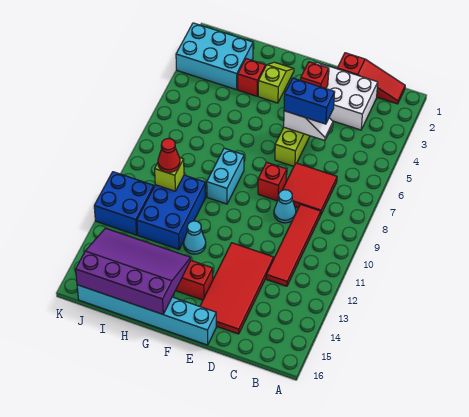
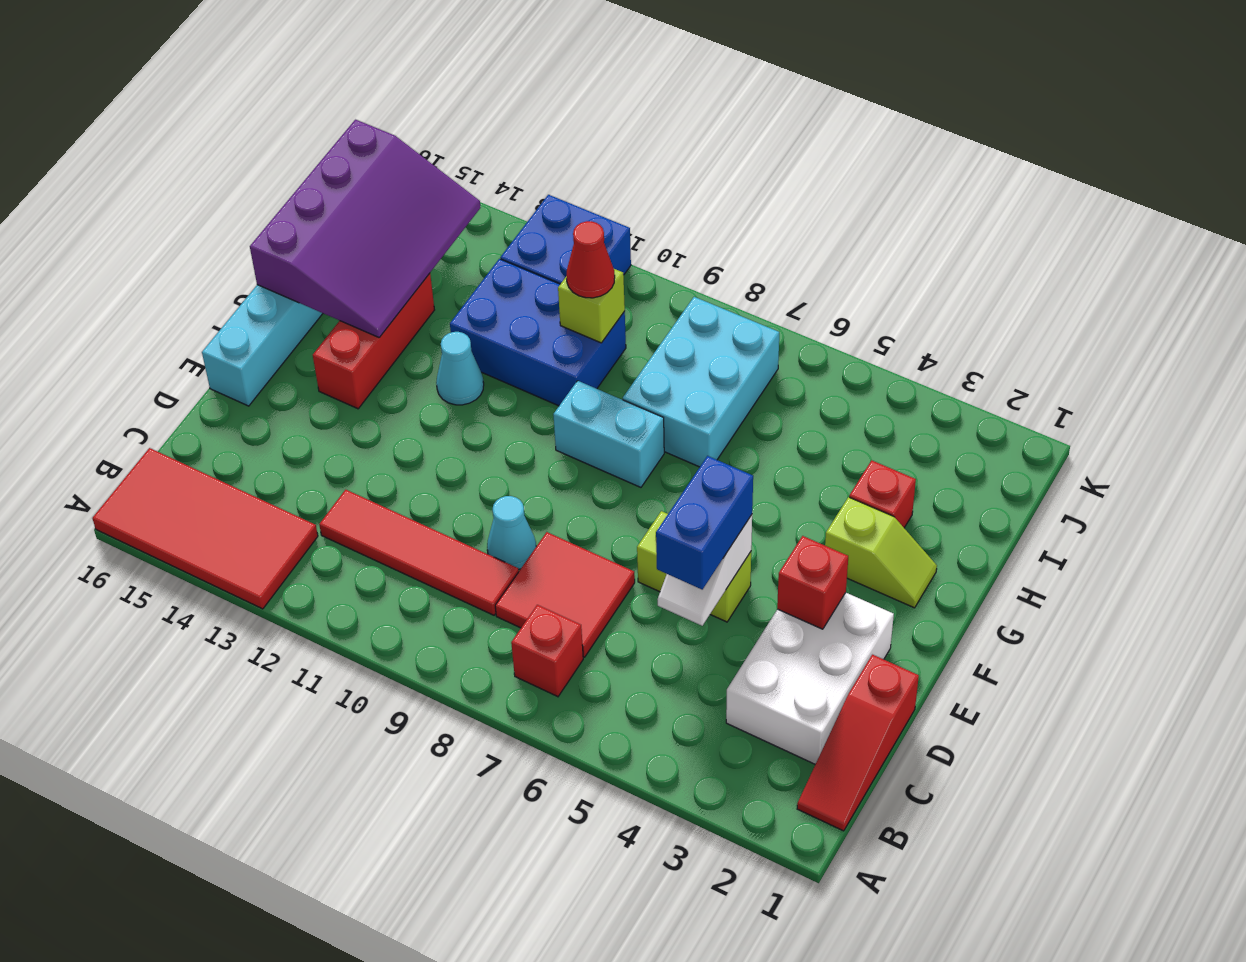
red tile D12:E15 level 1 -> red tile A13:B16 level 1
red brick E8 level 1 -> red brick B7 level 1
cyan brick I2:K3 level 1 -> cyan brick H7:J8 level 1

